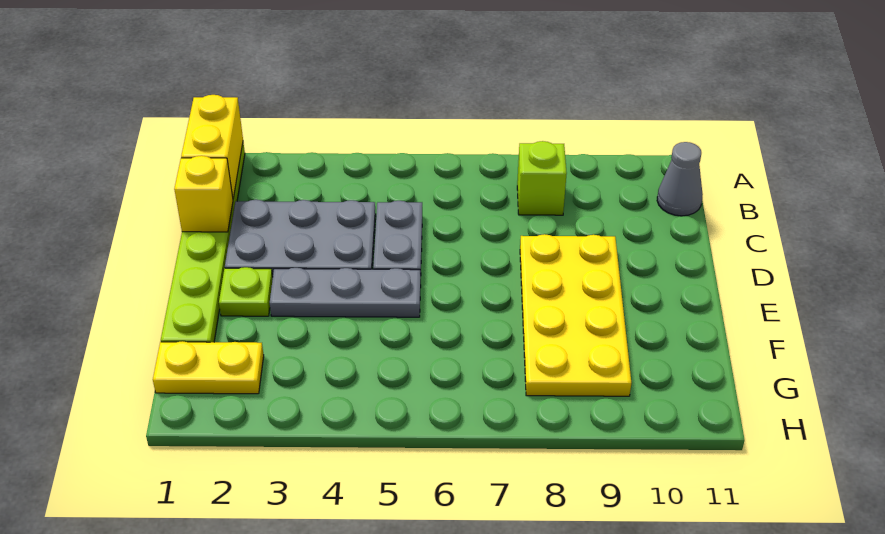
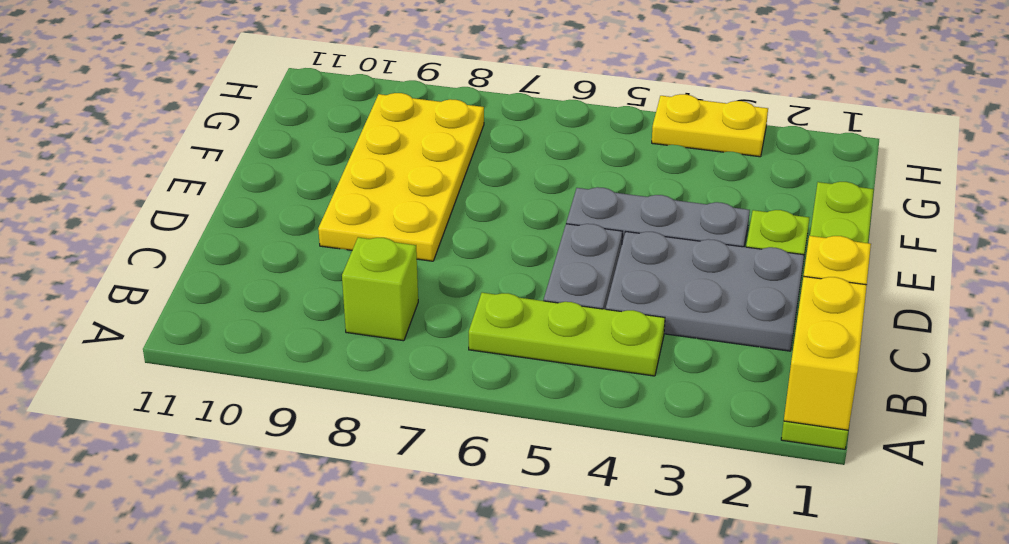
none -> lime plate B4:B6 level 1
grey cone B11 level 1 -> none
yellow plate G1:G2 level 1 -> yellow plate H3:H4 level 1

